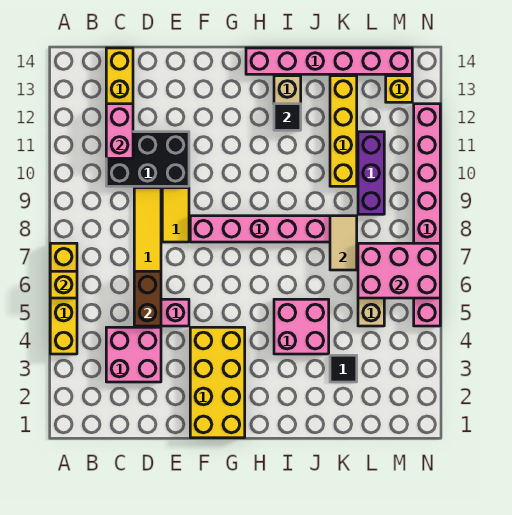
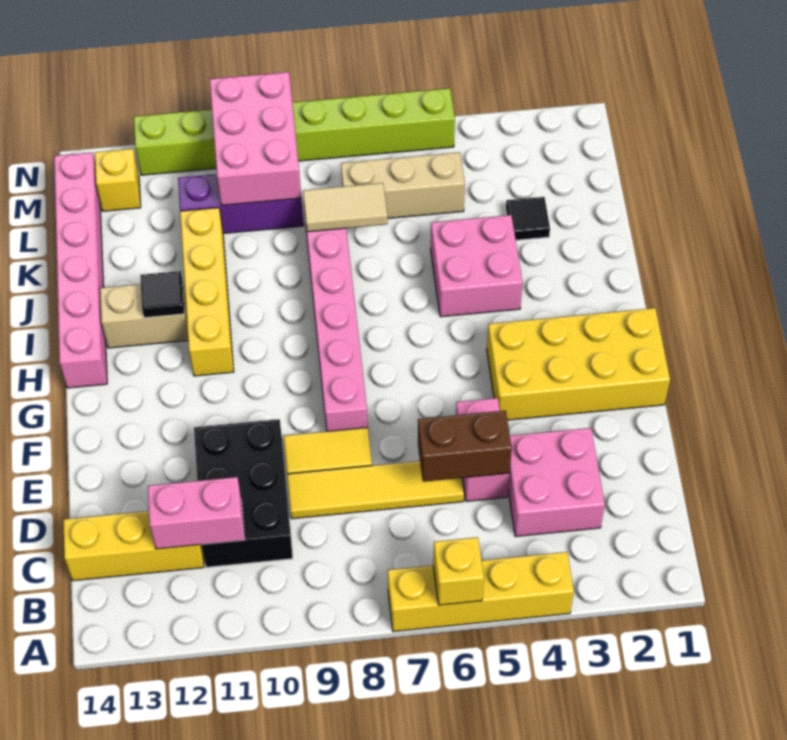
yellow brick K10:K13 level 1 -> yellow brick H11:K11 level 1
pink brick L6:N7 level 2 -> pink brick L9:N10 level 2
pink brick N5:N12 level 1 -> lime brick N5:N12 level 1

